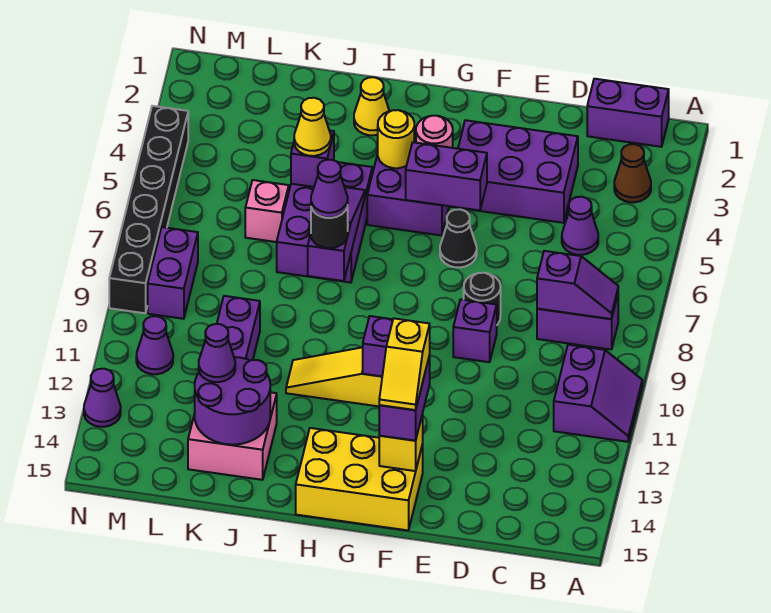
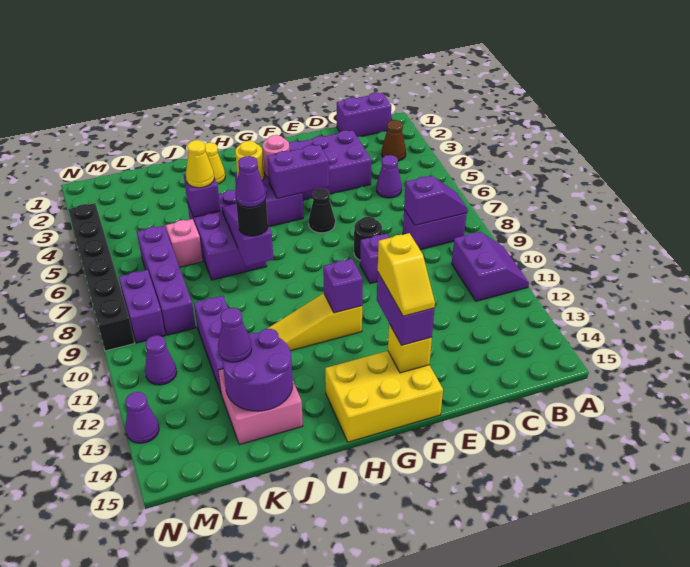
none -> purple brick L6:L9 level 1

